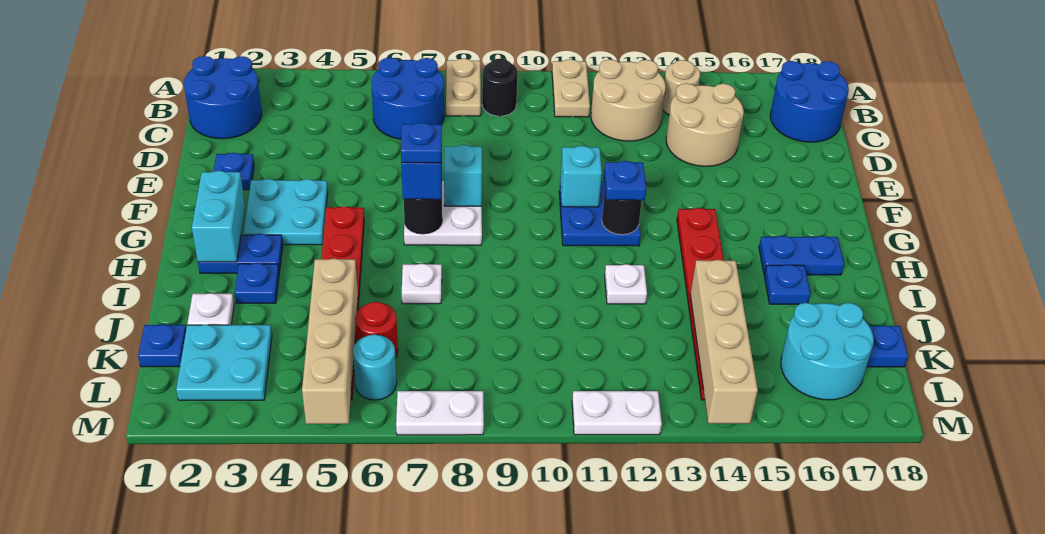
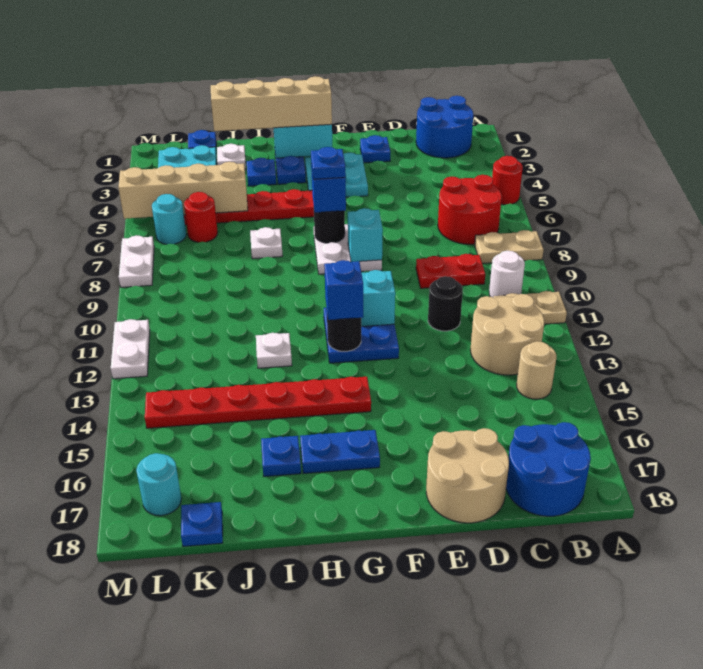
none -> red round brick A5 level 1
blue round brick B6:C7 level 1 -> red round brick B6:C7 level 1
black round brick B9 level 1 -> black round brick D11 level 1
none -> white round brick B10 level 1
none -> red plate C9:D9 level 1
tan round brick C14:D15 level 1 -> tan round brick D17:E18 level 1
blue plate G12 level 3 -> blue brick G12 level 3
blue plate H16:H17 level 1 -> blue plate G16:H16 level 1
tan brick J14:M14 level 2 -> tan brick G2:J2 level 3
cyan round brick K16:L17 level 1 -> cyan round brick L17 level 1

